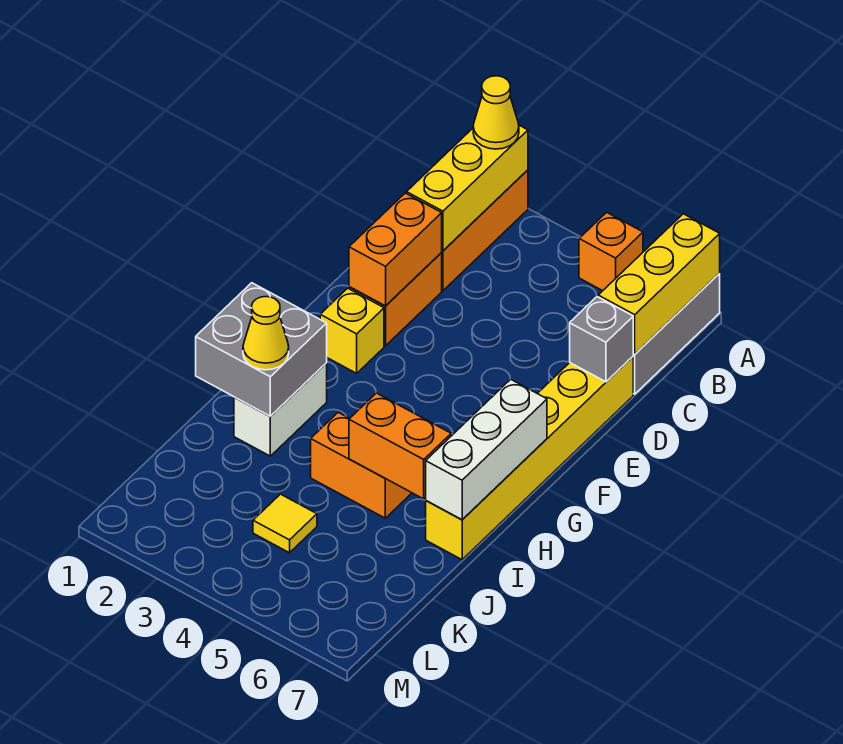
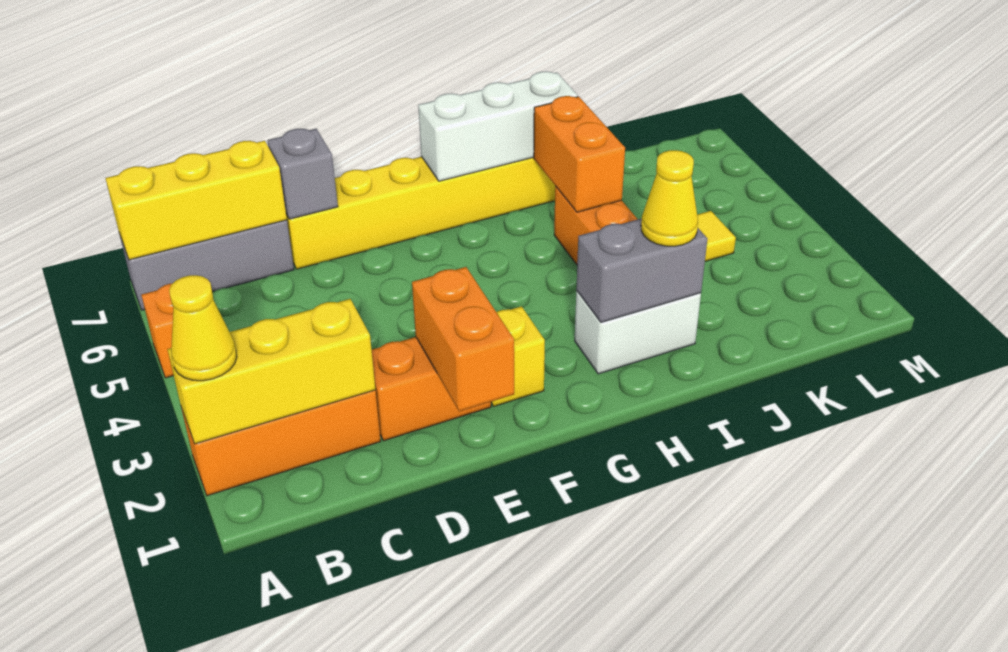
orange brick D2:E2 level 2 -> orange brick E1:E2 level 2
grey brick H1:I2 level 2 -> grey brick H2:I2 level 2

